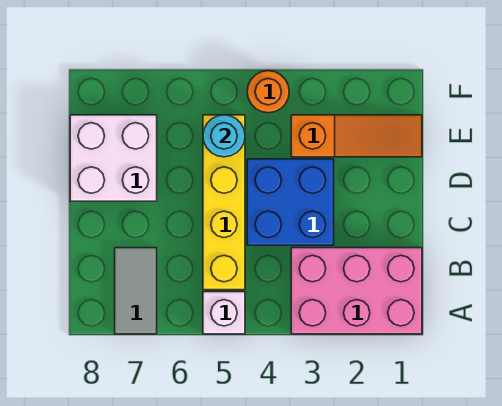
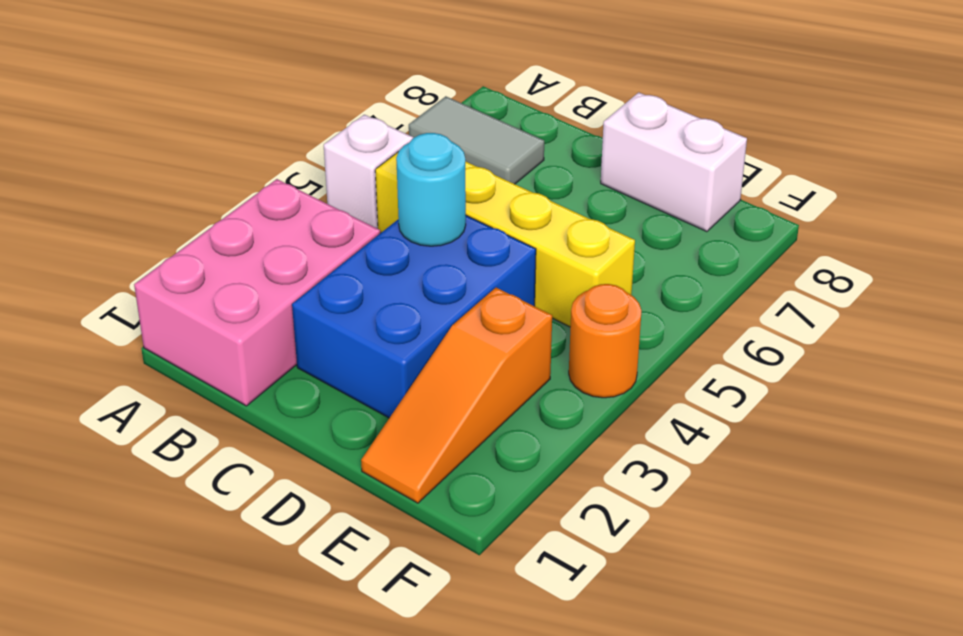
blue brick C3:D4 level 1 -> blue brick C2:D4 level 1
white brick D7:E8 level 1 -> white brick D8:E8 level 1
cyan round brick E5 level 2 -> cyan round brick C4 level 2

